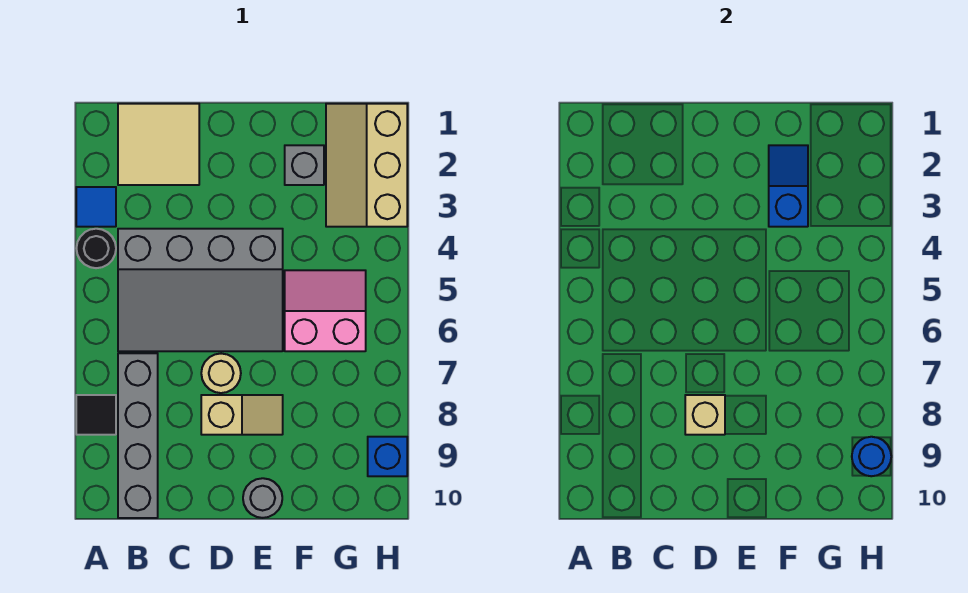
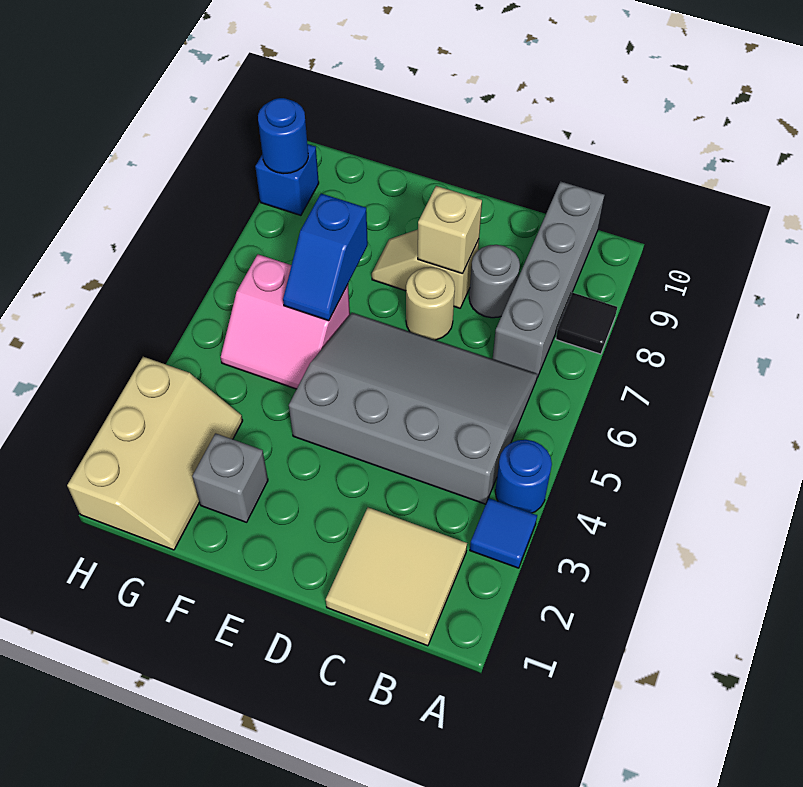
black round brick A4 level 1 -> blue round brick A4 level 1
grey round brick E10 level 1 -> grey round brick C8 level 1
blue slope F2:F3 level 2 top 3 -> blue slope F6:F7 level 2 top 7

